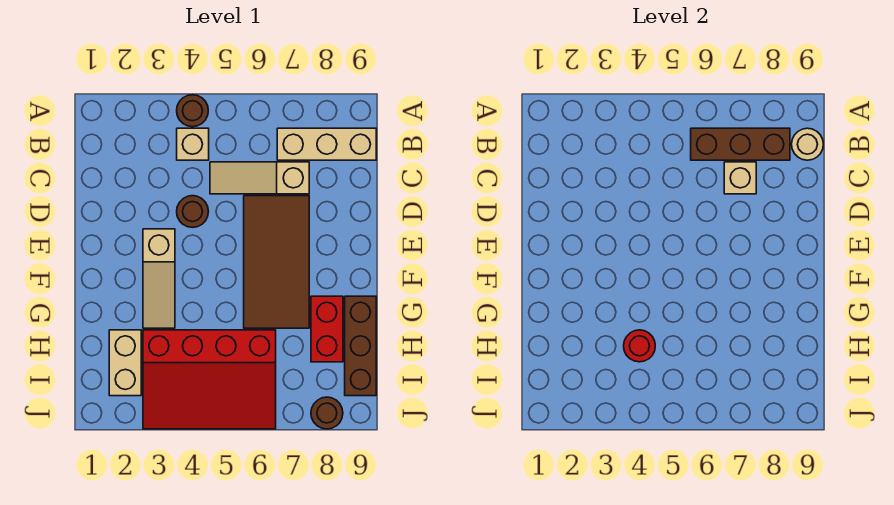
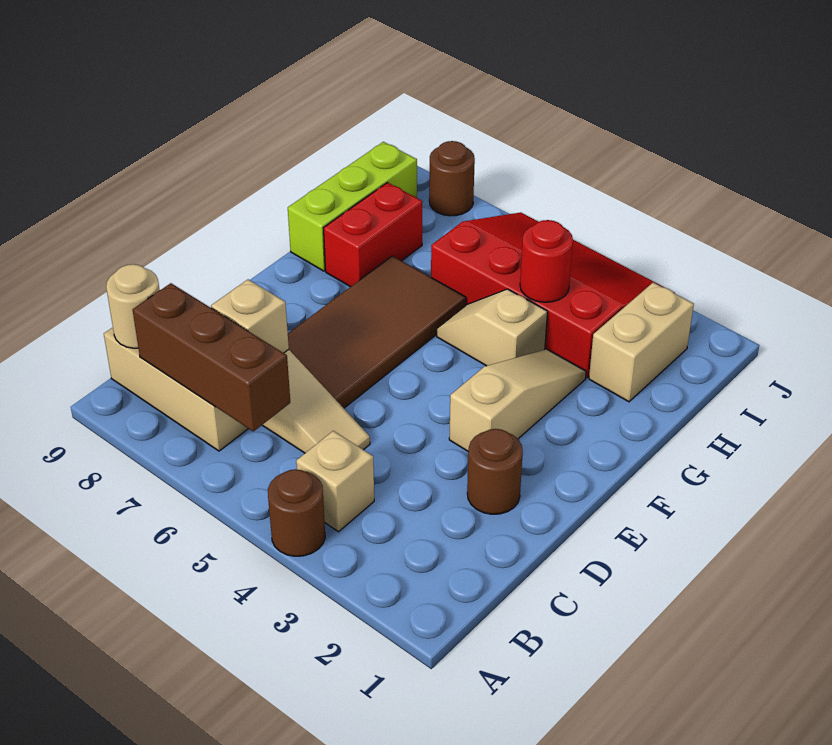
brown round brick D4 level 1 -> brown round brick D2 level 1
none -> tan slope G4:G5 level 1 top 4
brown brick G9:I9 level 1 -> lime brick G9:I9 level 1

